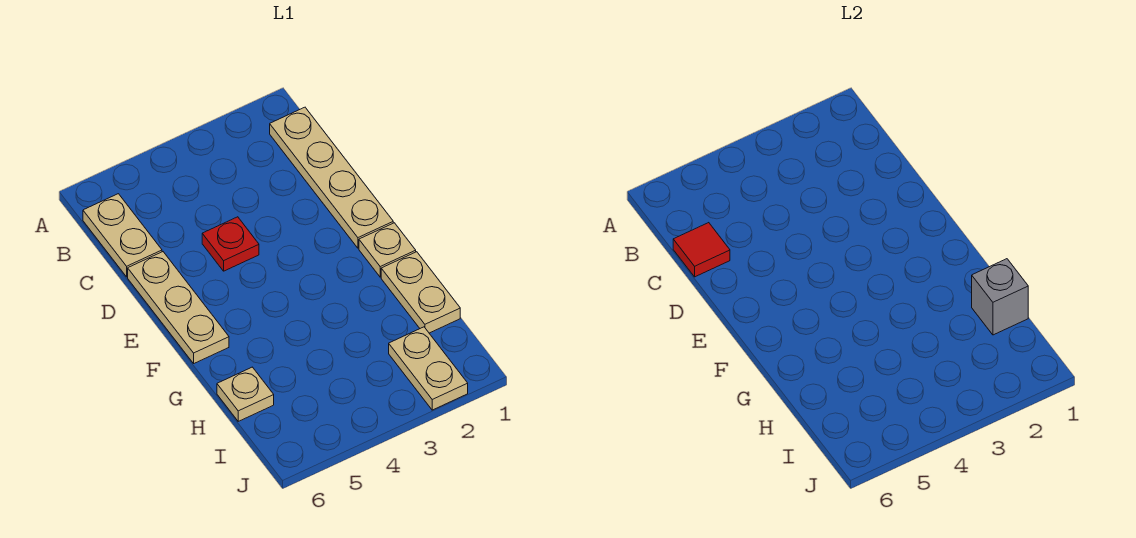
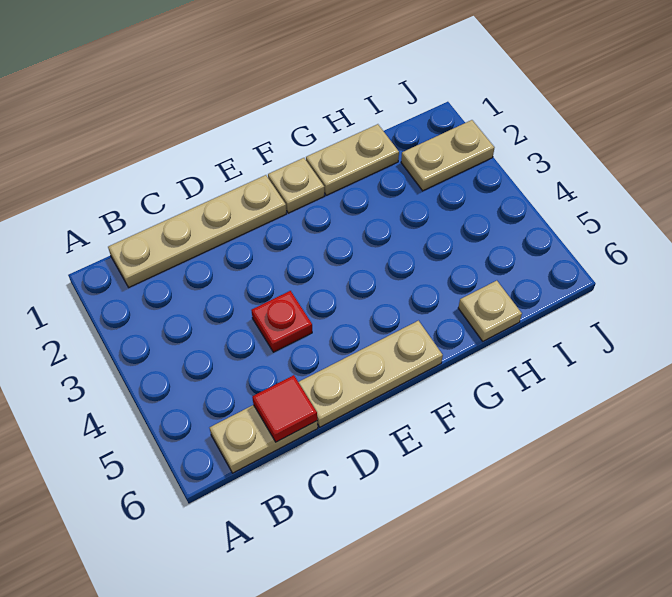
grey brick H1 level 2 -> none

